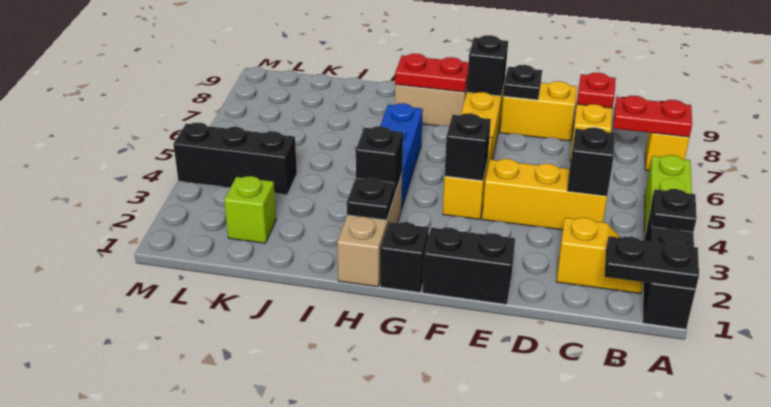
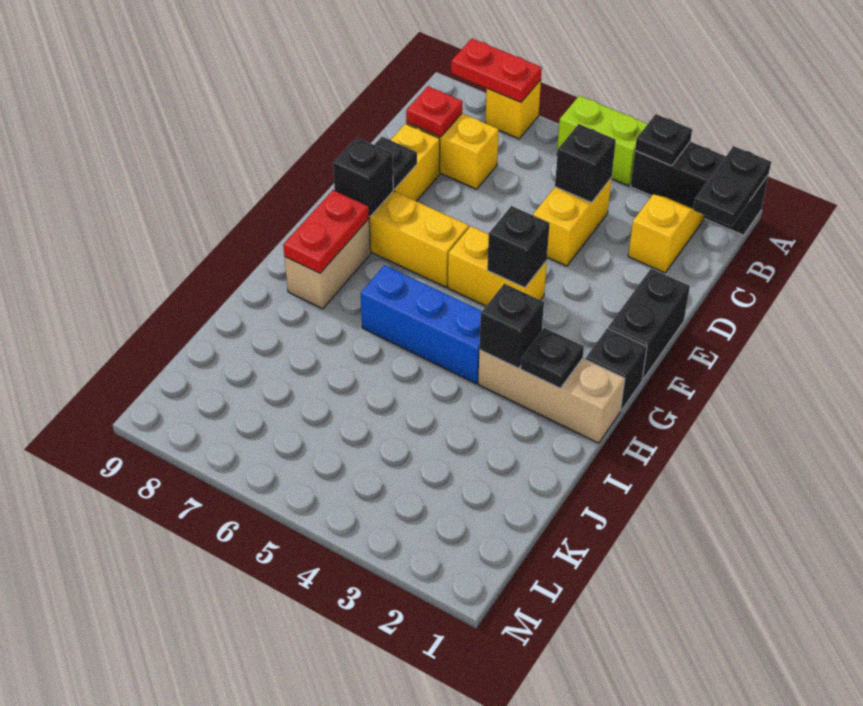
red plate A7:B7 level 2 -> red plate A7:A8 level 2
yellow brick C4:E4 level 1 -> yellow brick C4:D4 level 1
lime brick K2 level 1 -> none
black brick K4:M4 level 1 -> none

